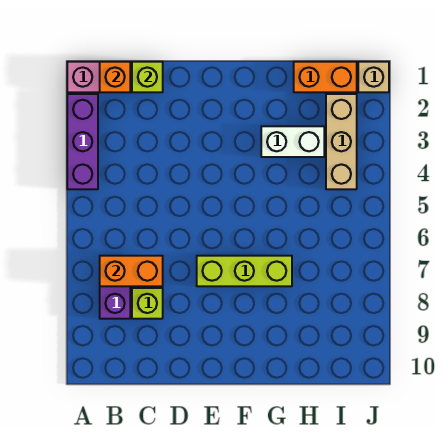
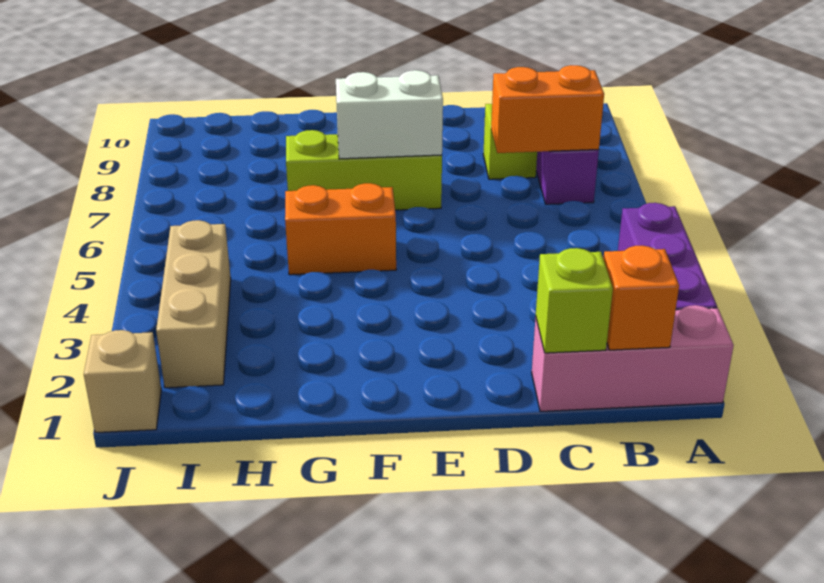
white brick G3:H3 level 1 -> white brick E7:F7 level 2
orange brick H1:I1 level 1 -> orange brick F5:G5 level 1

